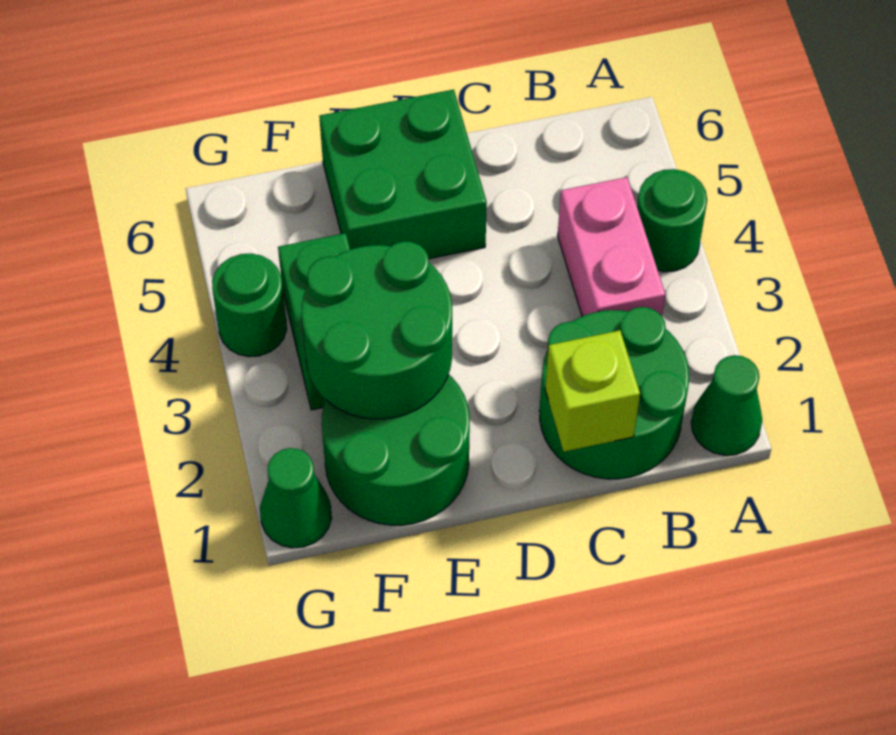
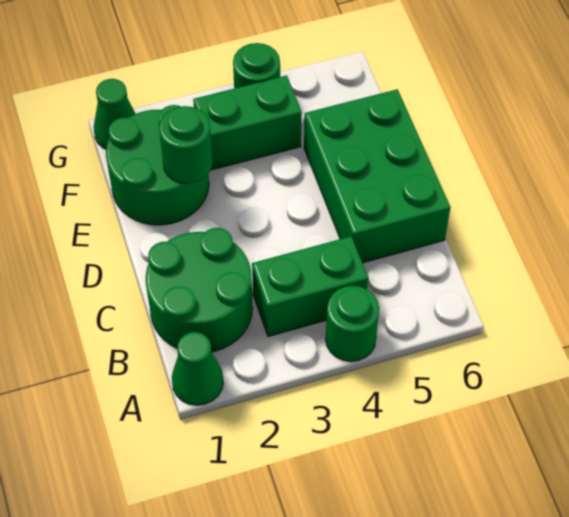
pink brick B3:B4 level 1 -> green brick B3:B4 level 1
lime brick C1 level 2 -> none
green brick D5:E6 level 1 -> green brick C5:E6 level 1
green round brick E2:F3 level 2 -> green round brick E2 level 2

